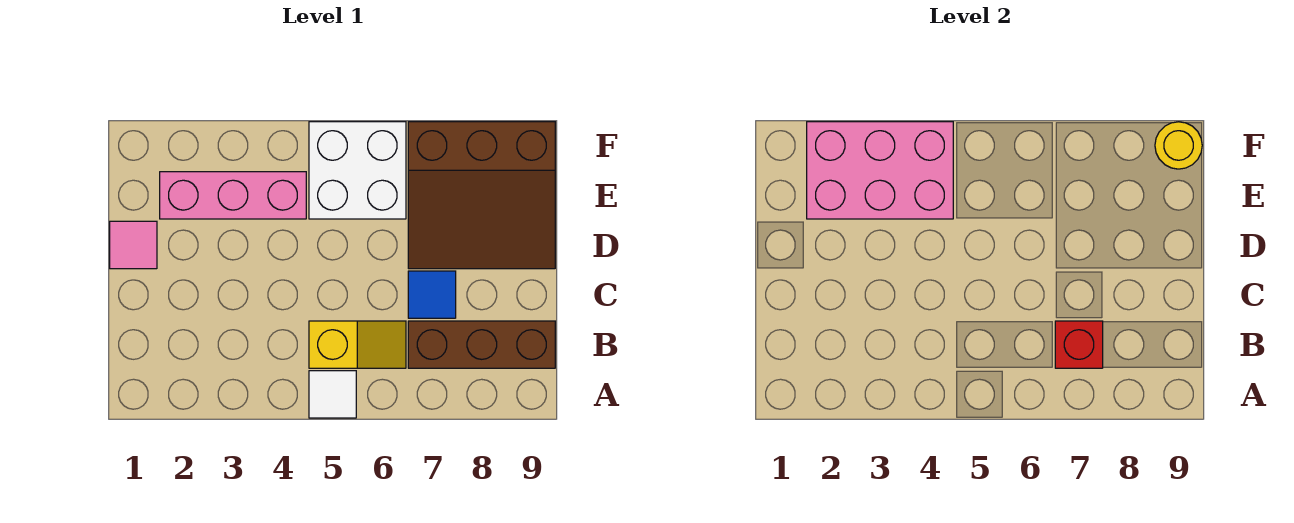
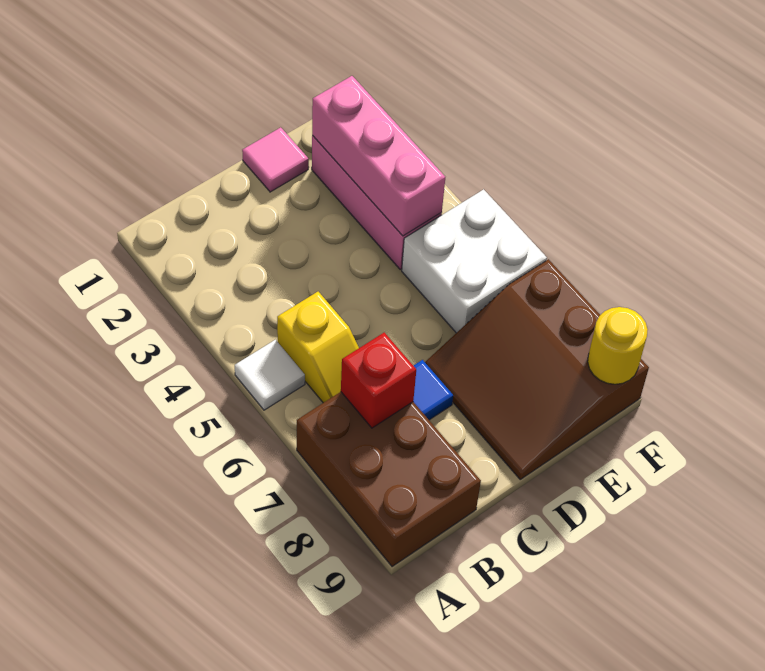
brown brick B7:B9 level 1 -> brown brick A7:B9 level 1
pink brick E2:F4 level 2 -> pink brick E2:E4 level 2

